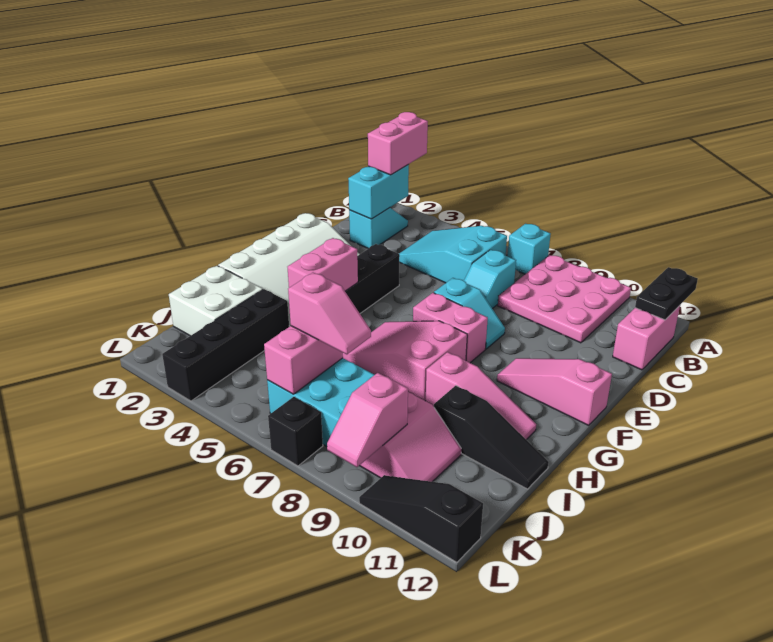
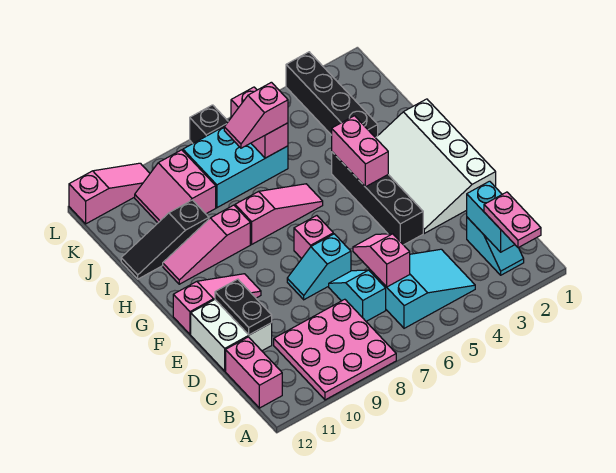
pink brick A2:B2 level 3 -> pink plate A2:B2 level 3
cyan brick A7 level 1 -> none
black plate A12:B12 level 2 -> black plate D11:E11 level 2
pink brick F7:F8 level 1 -> pink brick F7 level 1
pink slope G6:H8 level 1 top 8 -> pink slope H6:H8 level 1 top 8
white brick I1:J2 level 1 -> white brick D11:E12 level 1
pink slope K9:L9 level 2 top K -> pink slope C6:D6 level 2 top C
black slope L10:L12 level 1 top 12 -> pink slope L10:L12 level 1 top 12

